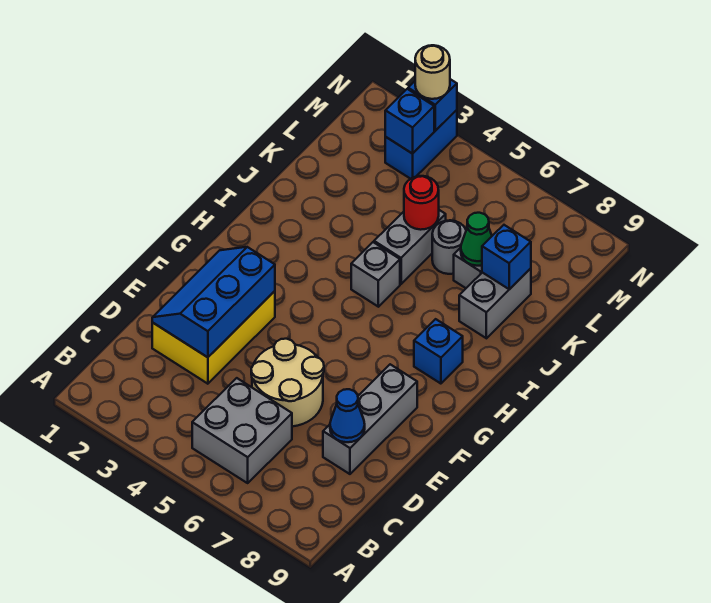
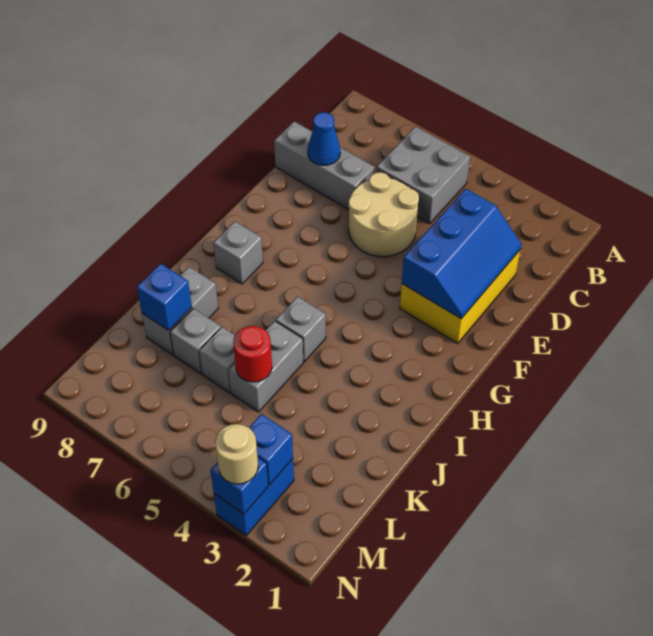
grey brick D8:F8 level 1 -> grey brick D7:D9 level 1
blue brick H8 level 1 -> grey brick H8 level 1
grey round brick K6 level 1 -> grey brick K6 level 1
green cone K7 level 2 -> none

